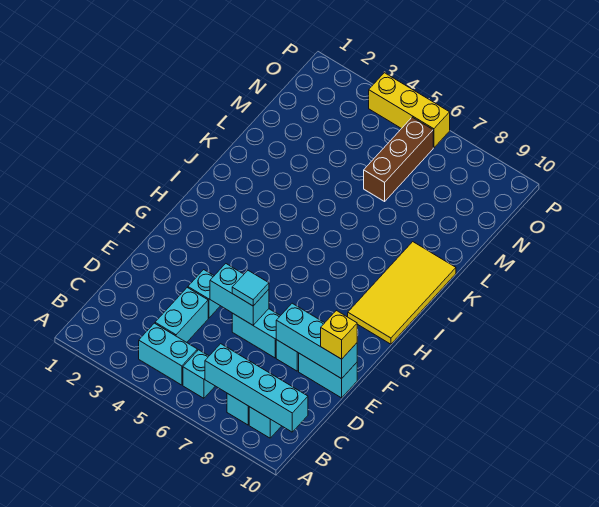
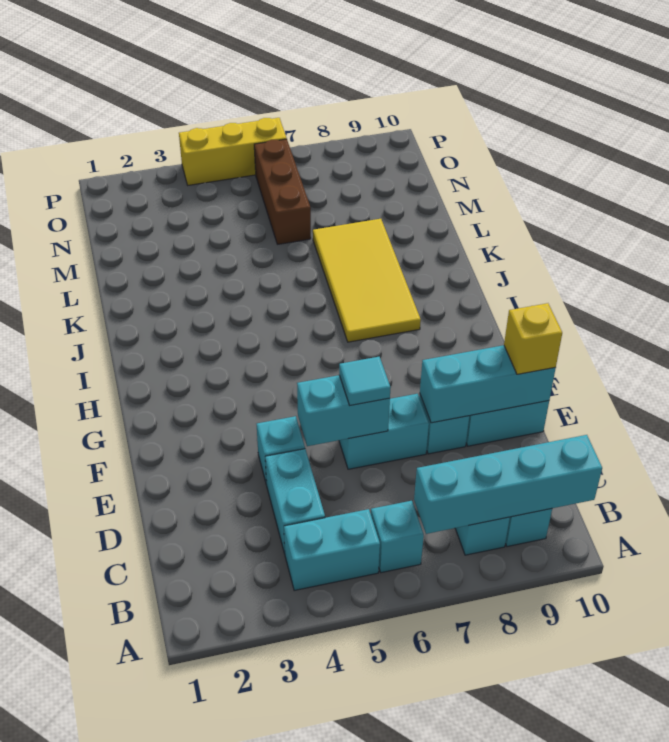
yellow tile H9:K10 level 1 -> yellow tile I7:L8 level 1

